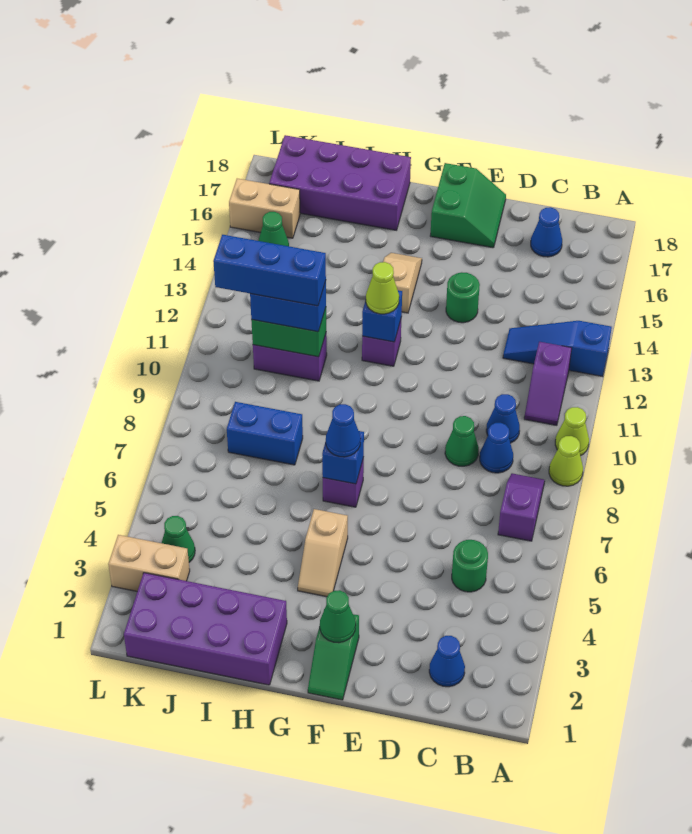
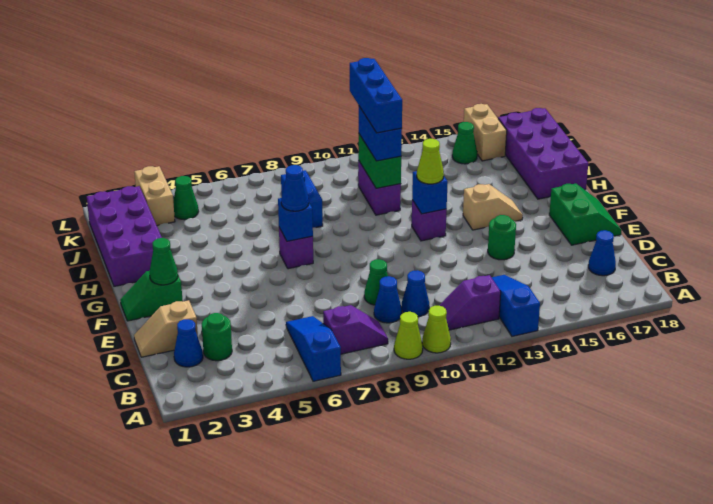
none -> blue slope A6:C6 level 1 top A
green round brick C5 level 1 -> green round brick C3 level 1
green slope E17:F18 level 1 top F -> green slope E17:F18 level 1 top 17
tan slope G4:G5 level 1 top 5 -> tan slope D1:D2 level 1 top 2

